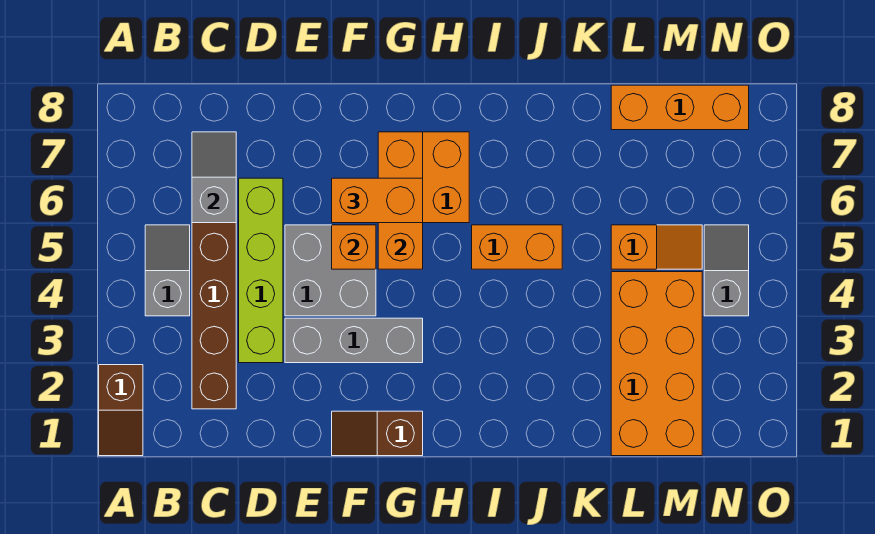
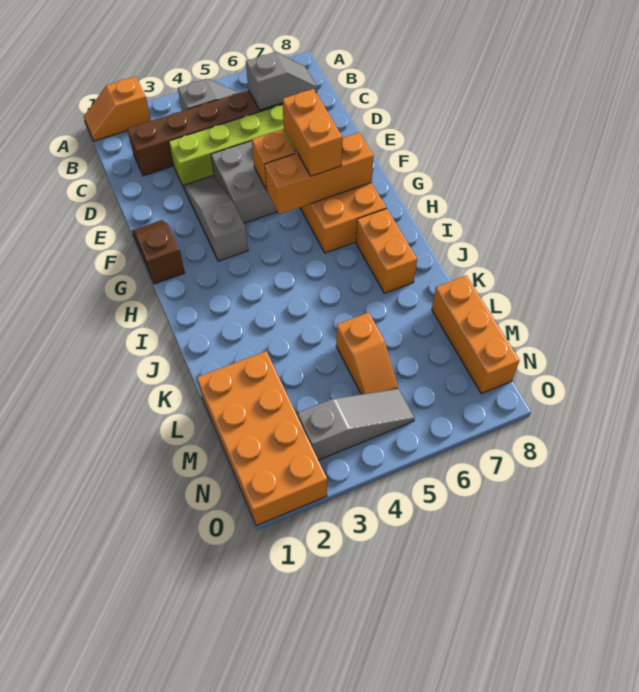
brown slope A1:A2 level 1 top 2 -> orange slope A1:A2 level 1 top 2
grey brick E3:G3 level 1 -> grey slope E3:G3 level 1 top G
orange brick I5:J5 level 1 -> orange brick I7:J7 level 1
orange brick L1:M4 level 1 -> orange brick L1:O2 level 1
grey slope N4:N5 level 1 top 4 -> grey slope N3:N5 level 1 top 3

